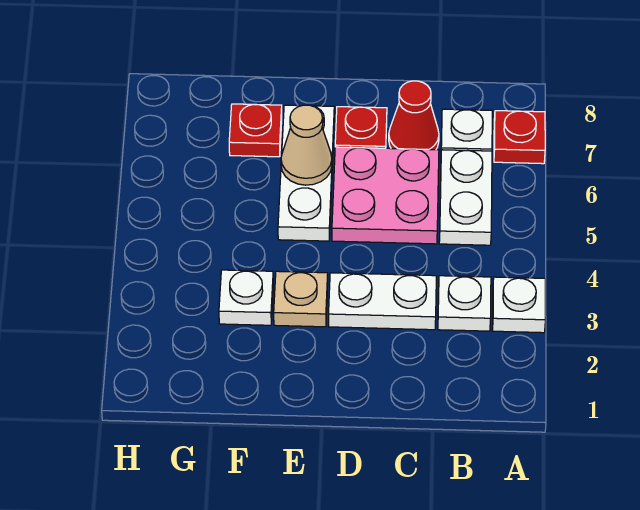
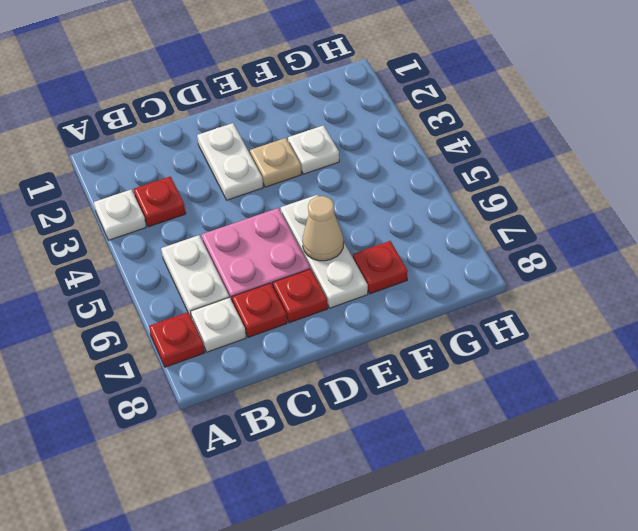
white plate B3 level 1 -> red plate B3 level 1
white plate C3:D3 level 1 -> white plate D2:D3 level 1
red cone C7 level 1 -> red plate C7 level 1

